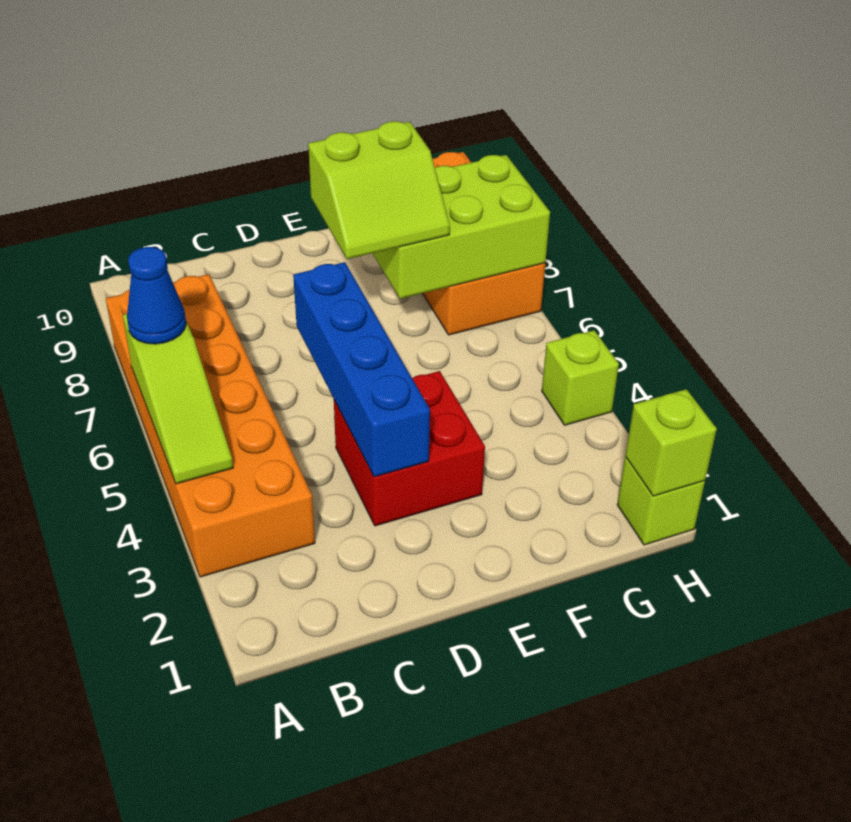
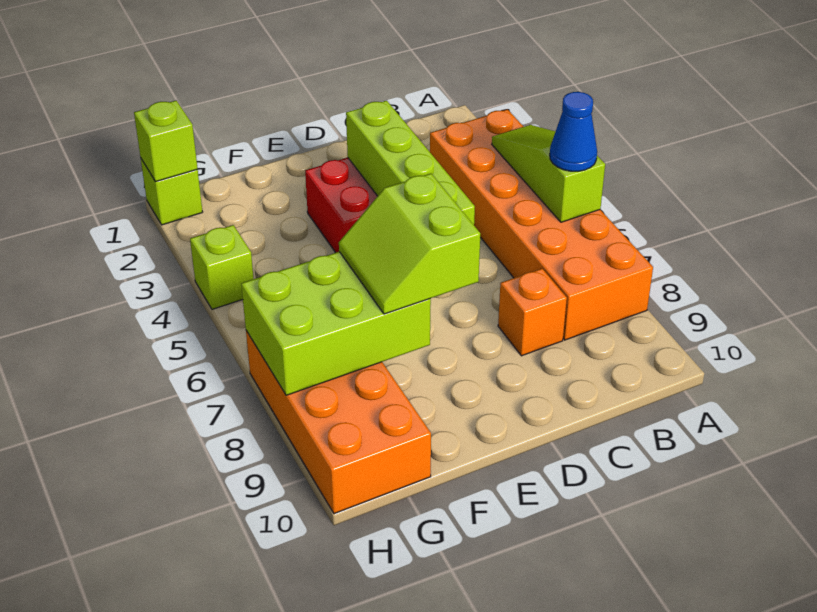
none -> orange brick C8 level 1
blue brick D3:D6 level 2 -> lime brick D3:D6 level 2
lime slope E7:F8 level 3 top 8 -> lime slope E7:F8 level 3 top E

